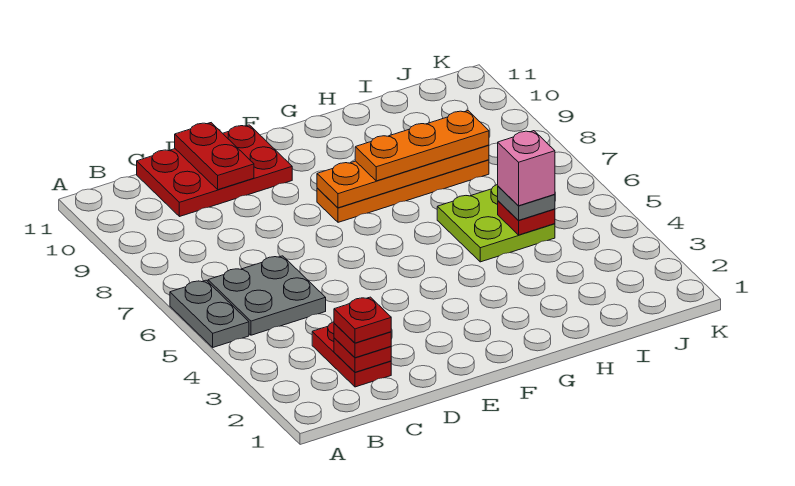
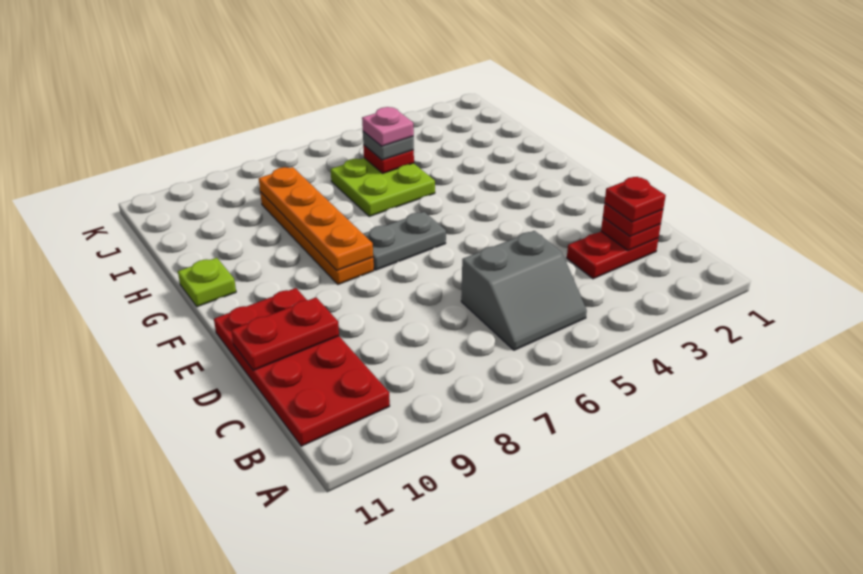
grey plate A5:A6 level 1 -> grey plate F6:F7 level 1
grey plate B5:C6 level 1 -> grey slope B5:C6 level 1 top C
red plate C10:E11 level 1 -> red plate B10:E11 level 1
orange plate G8:I8 level 3 -> none
none -> lime plate G11 level 1
pink brick I5 level 4 -> pink plate I5 level 4

